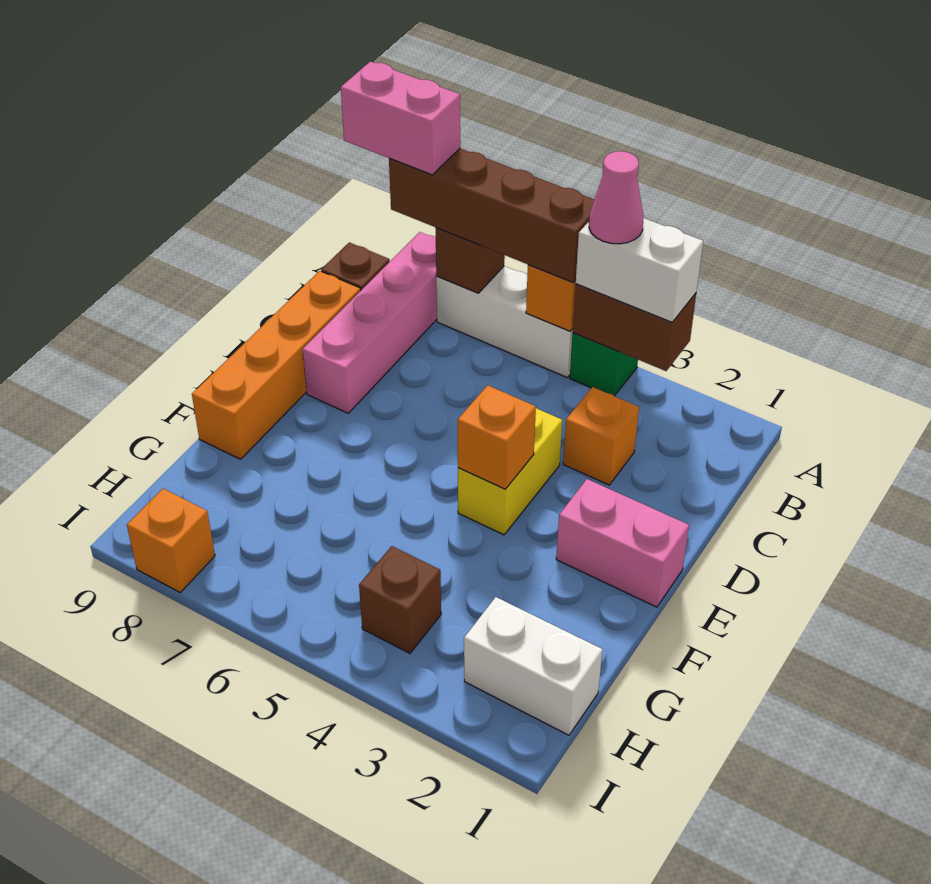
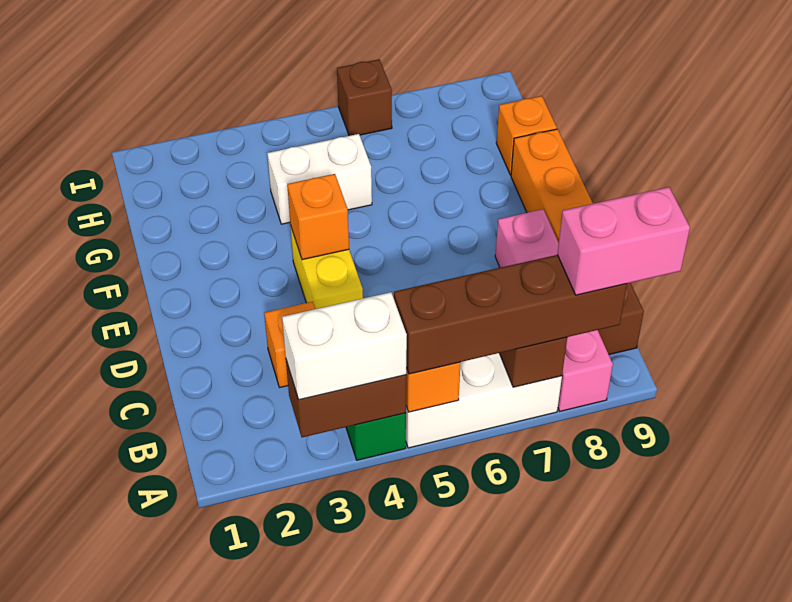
pink cone A4 level 4 -> none
pink brick E1:E2 level 1 -> none
white brick H1:H2 level 1 -> white brick G4:G5 level 1
brown brick H4 level 1 -> brown brick I6 level 1
orange brick I8 level 1 -> orange brick G9 level 1

